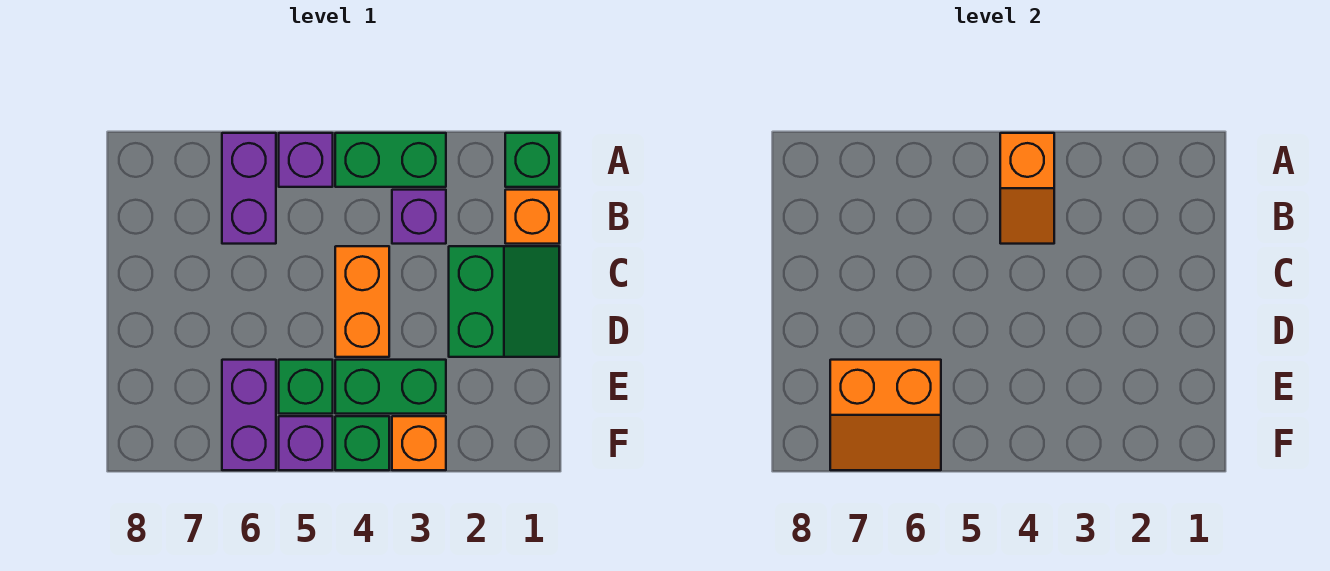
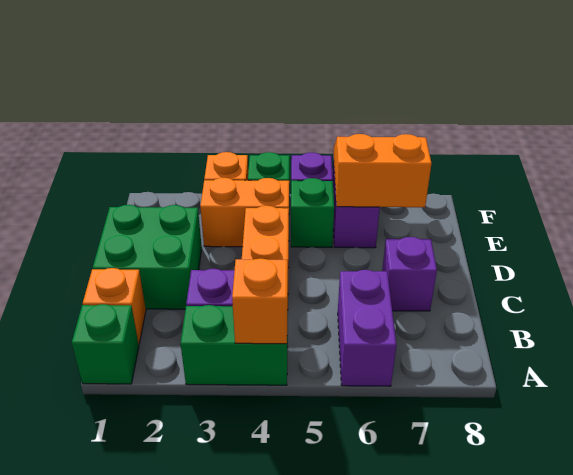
purple brick A5 level 1 -> purple brick C7 level 1
green slope C1:D2 level 1 top 2 -> green brick C1:D2 level 1
green brick E3:E4 level 1 -> orange brick E3:E4 level 1

